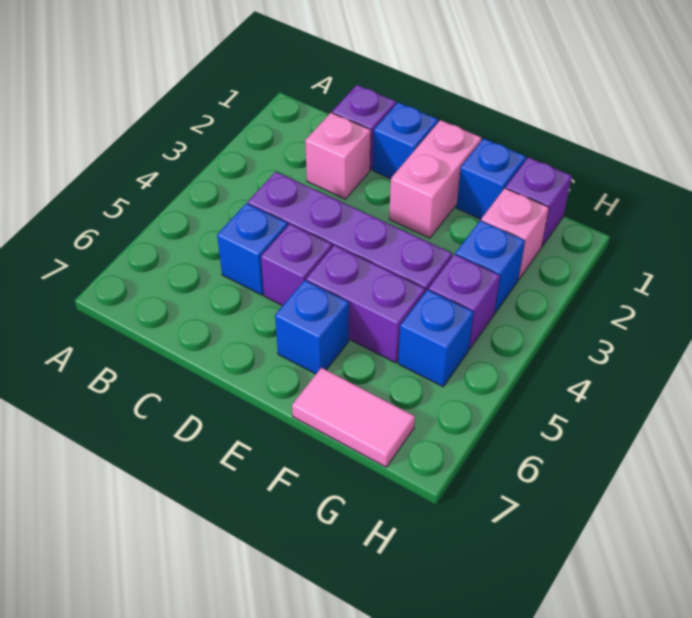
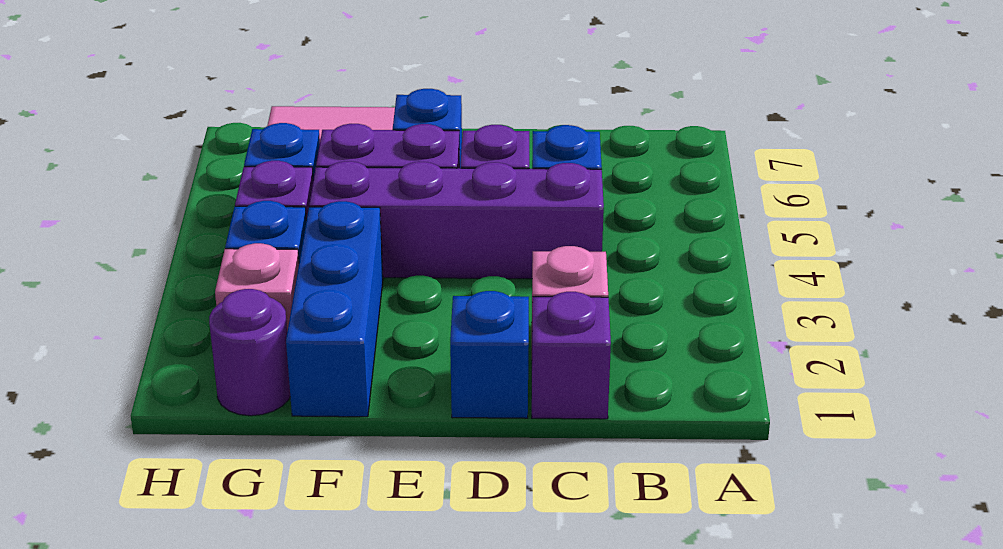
pink brick E1:E2 level 1 -> none
blue brick F1 level 1 -> blue brick F1:F3 level 1
purple brick G1 level 1 -> purple round brick G1 level 1

